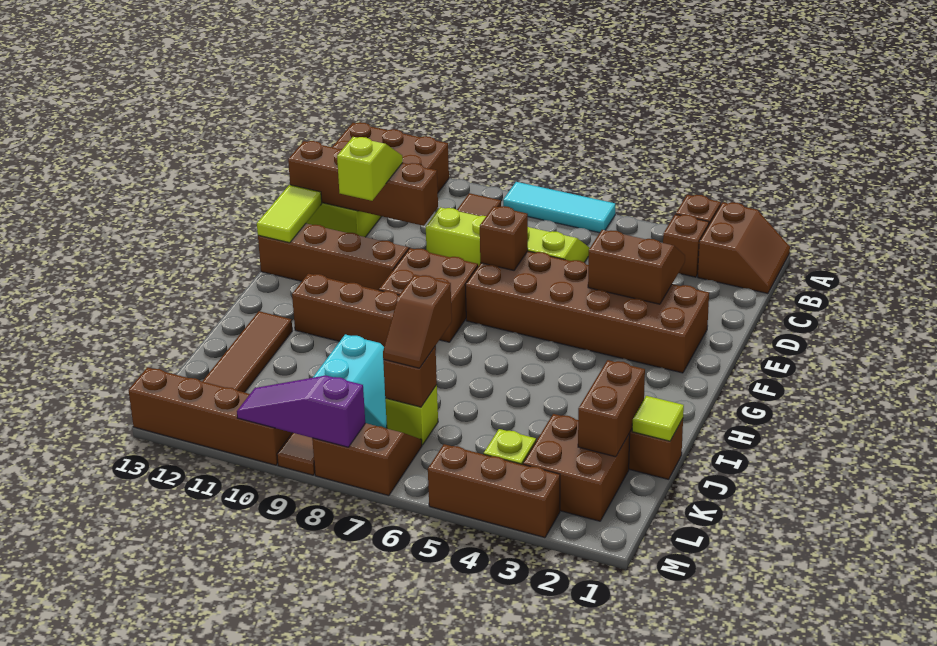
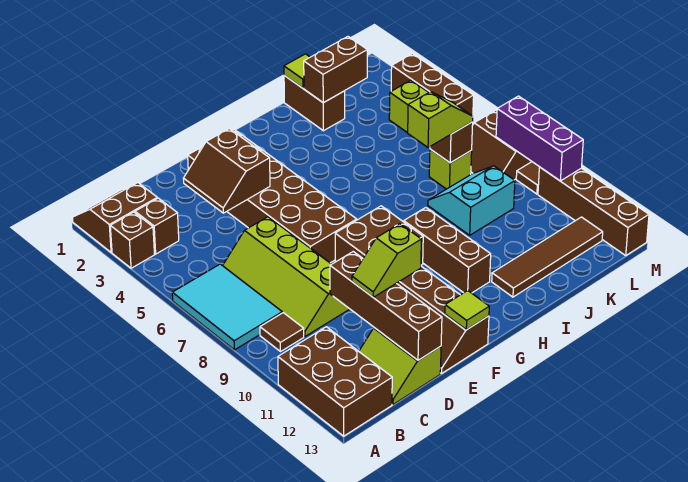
cyan tile A6:A8 level 1 -> cyan tile A6:B8 level 1
brown brick E7 level 2 -> none
lime tile E13:F13 level 2 -> lime tile F13 level 2
brown slope J7:K7 level 3 top J -> lime slope J7:K7 level 3 top J
brown brick K2:L3 level 1 -> none
purple slope M8:M10 level 2 top 8 -> purple brick M8:M10 level 2

